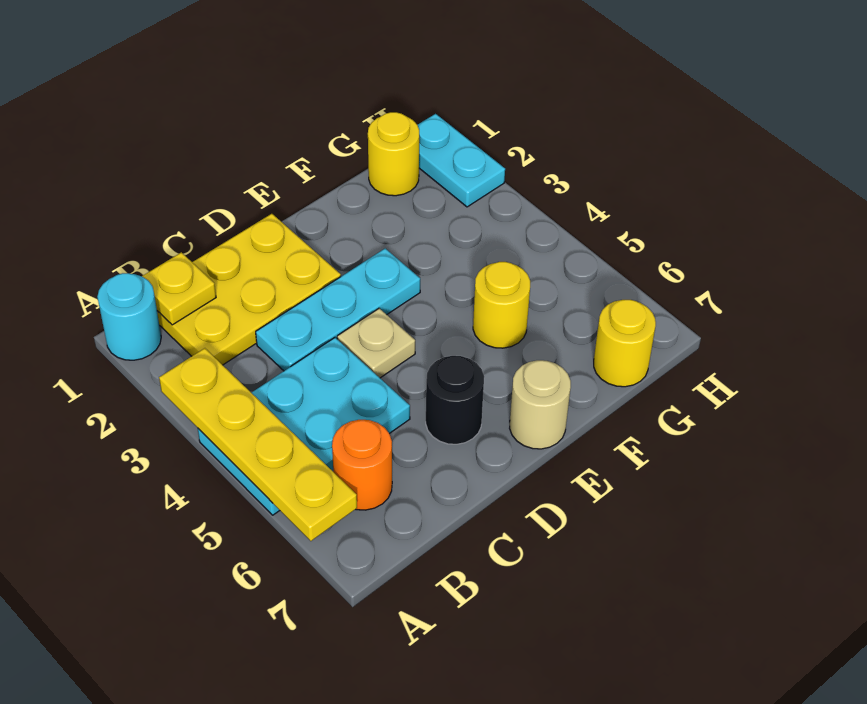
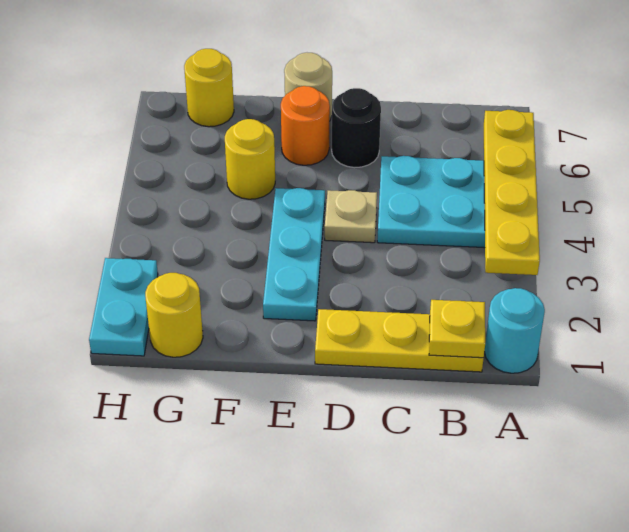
yellow plate B1:D2 level 1 -> yellow plate B1:D1 level 1
orange round brick B6 level 1 -> orange round brick E6 level 1
cyan plate C3:E3 level 1 -> cyan plate E2:E4 level 1

